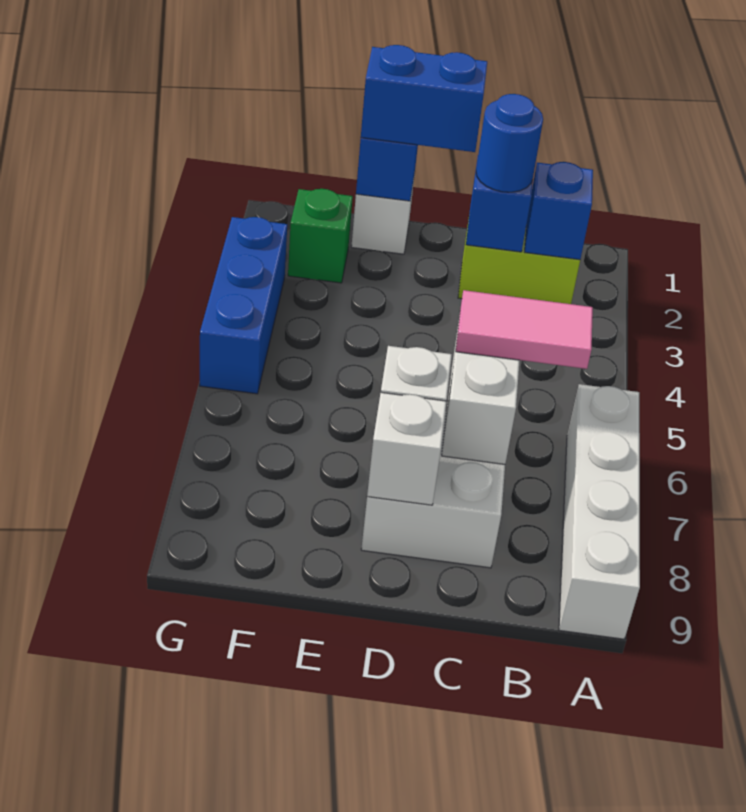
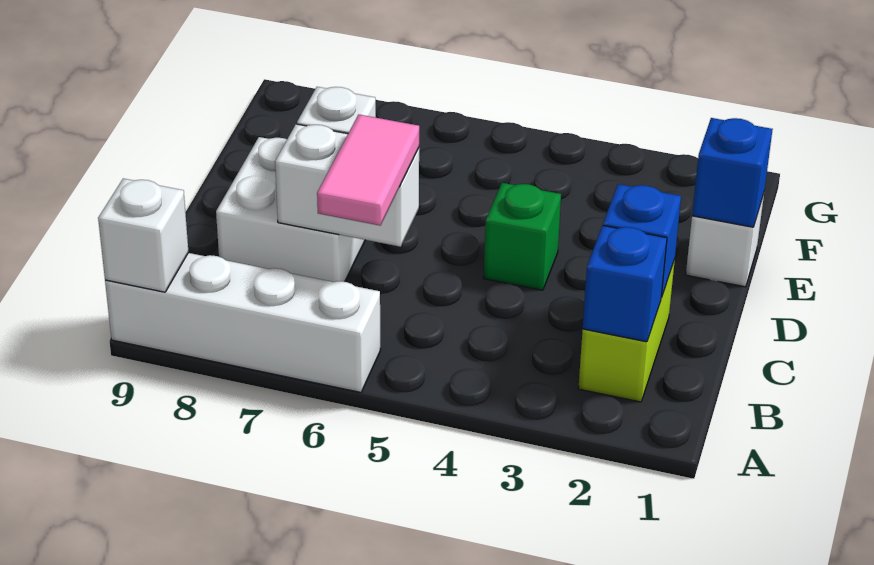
blue round brick C2 level 3 -> none
blue brick D1:E1 level 3 -> none
white brick D8 level 2 -> white brick A9 level 2
green brick F2 level 1 -> green brick D4 level 1
blue brick G3:G5 level 1 -> none

